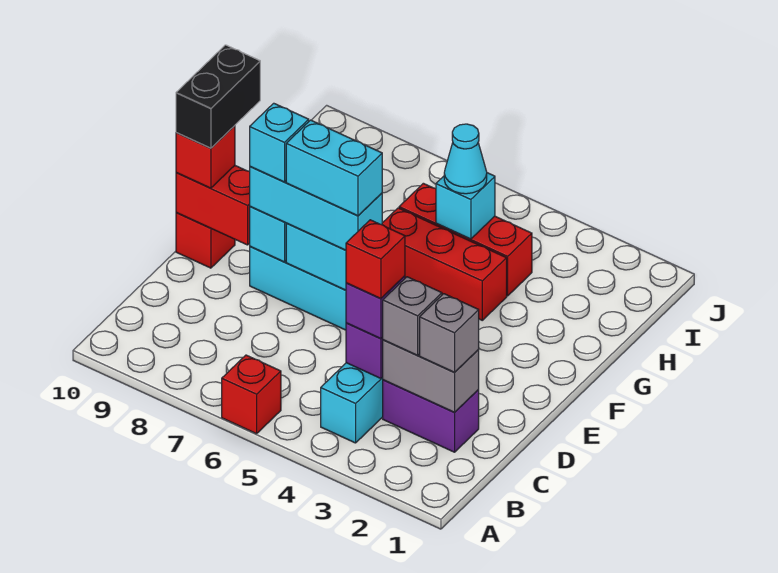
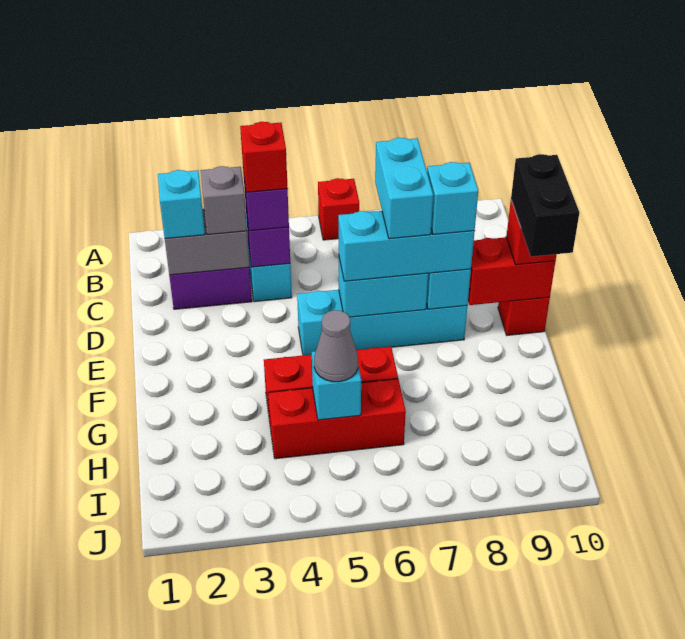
grey brick C2 level 3 -> cyan brick C2 level 3
cyan brick E6:E7 level 4 -> cyan brick D7:E7 level 4
cyan cone H5 level 3 -> grey cone H5 level 3

